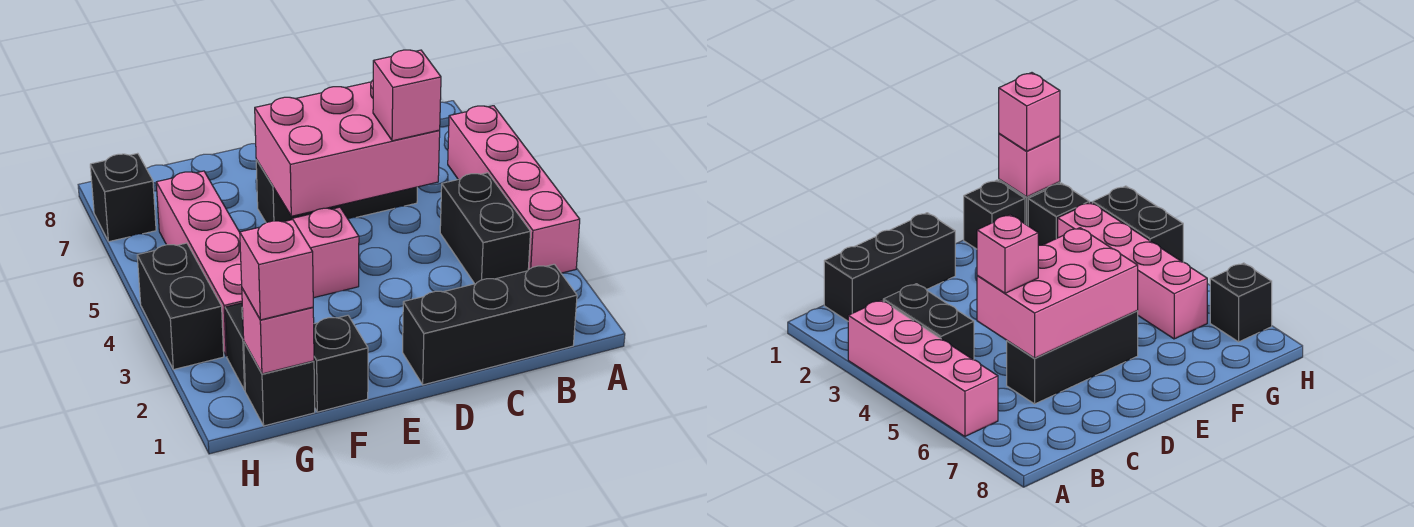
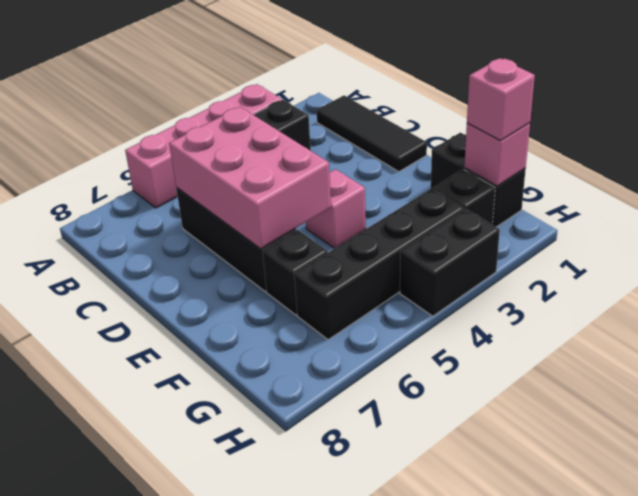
black brick B1:D1 level 1 -> black tile B1:D1 level 1
pink brick C5 level 3 -> none
pink brick G3:G6 level 1 -> black brick G3:G6 level 1
black brick H7 level 1 -> black brick F6 level 1

